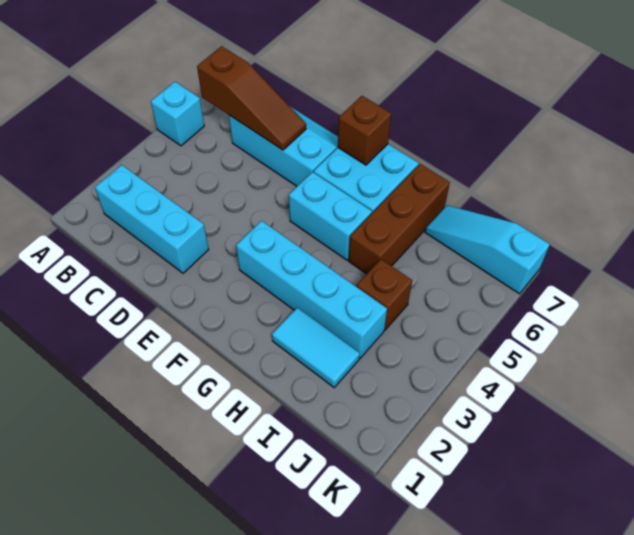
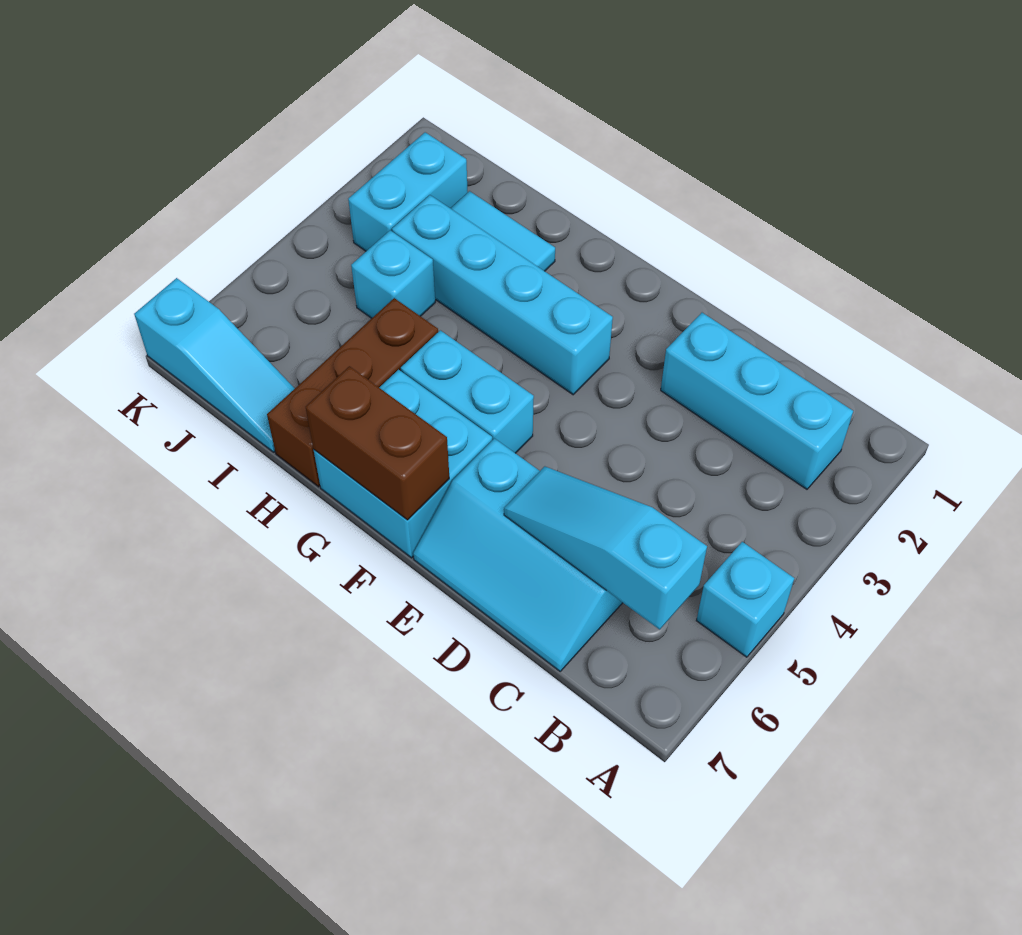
brown slope B6:D6 level 2 top B -> cyan slope B6:D6 level 2 top B
brown brick F7 level 2 -> brown brick F7:G7 level 2
brown brick I4 level 1 -> cyan brick I4 level 1
none -> cyan brick J2:J3 level 1

